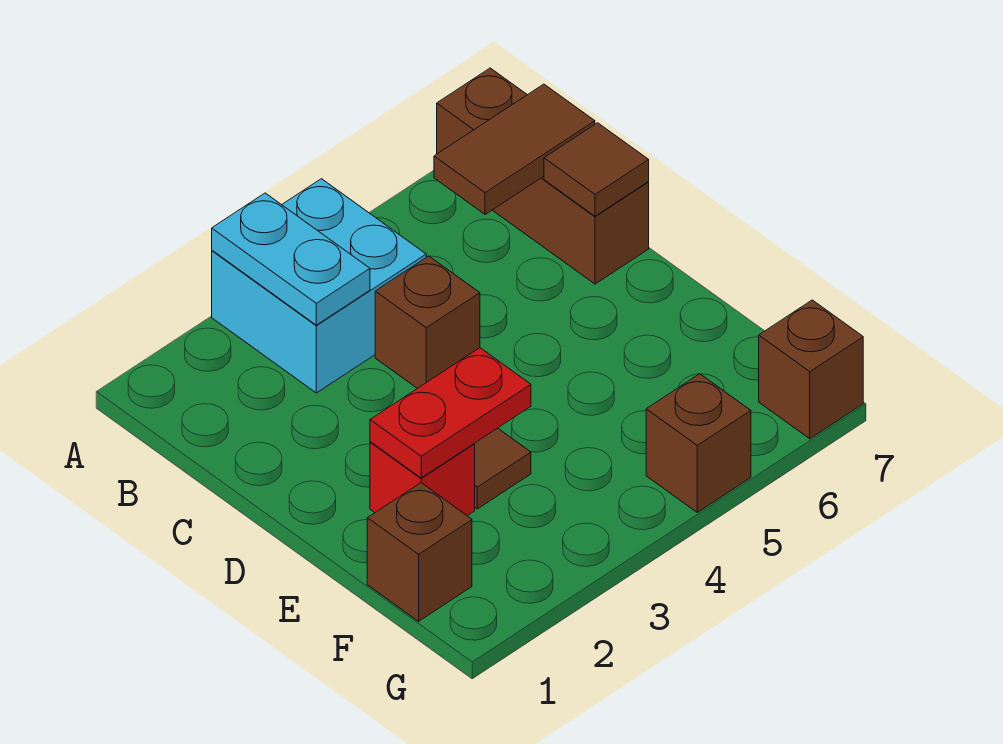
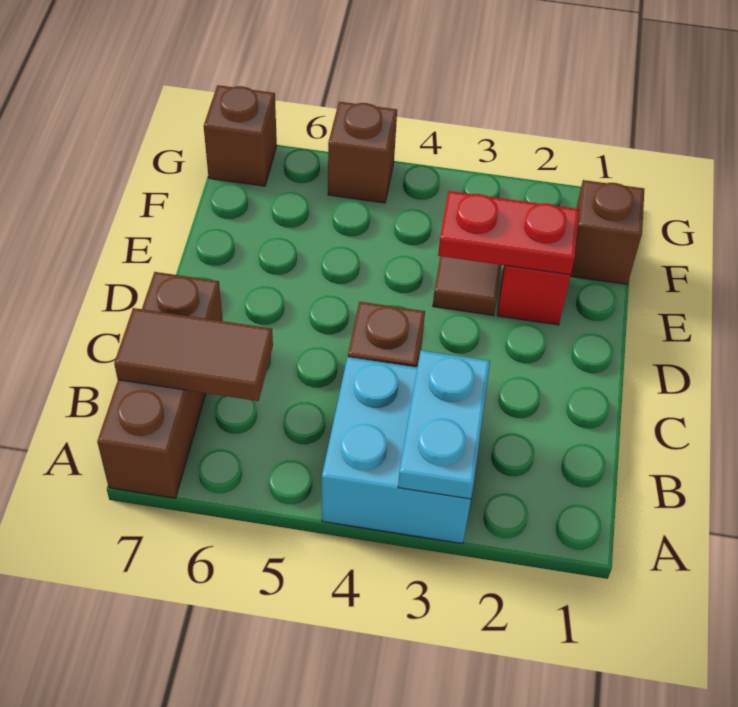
brown tile C7 level 2 -> none

